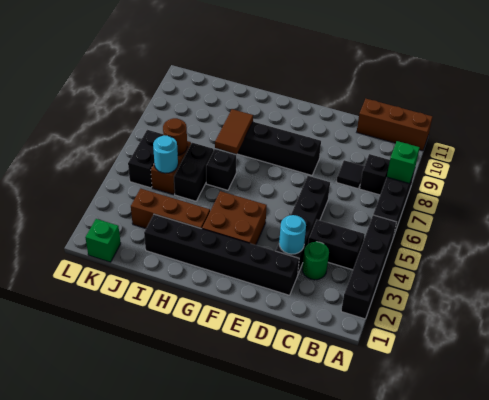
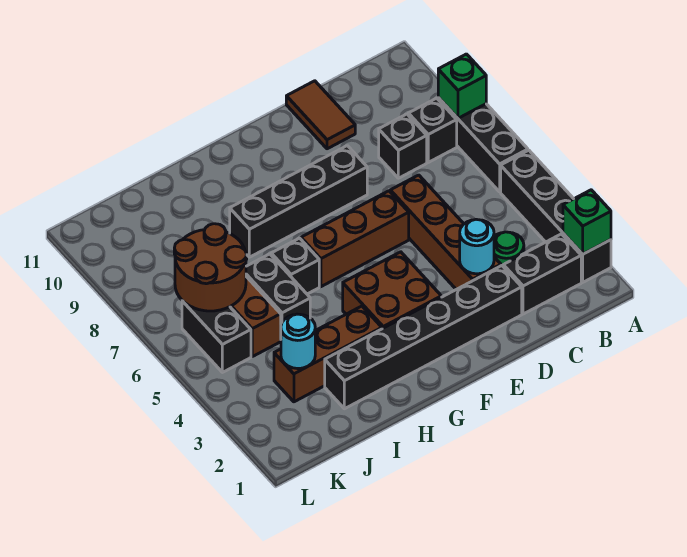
brown brick A11:C11 level 1 -> brown brick E6:G6 level 1
black brick B4:C4 level 1 -> black brick B2:C2 level 1
black tile C8 level 1 -> black brick C8 level 1
black brick D3:D6 level 1 -> brown brick D3:D6 level 1
brown tile H7:H8 level 2 -> brown tile D10:D11 level 1
cyan round brick J5 level 2 -> cyan round brick J3 level 2
brown round brick J6 level 2 -> brown round brick J6:K7 level 2
green brick K1 level 1 -> green brick A2 level 2

